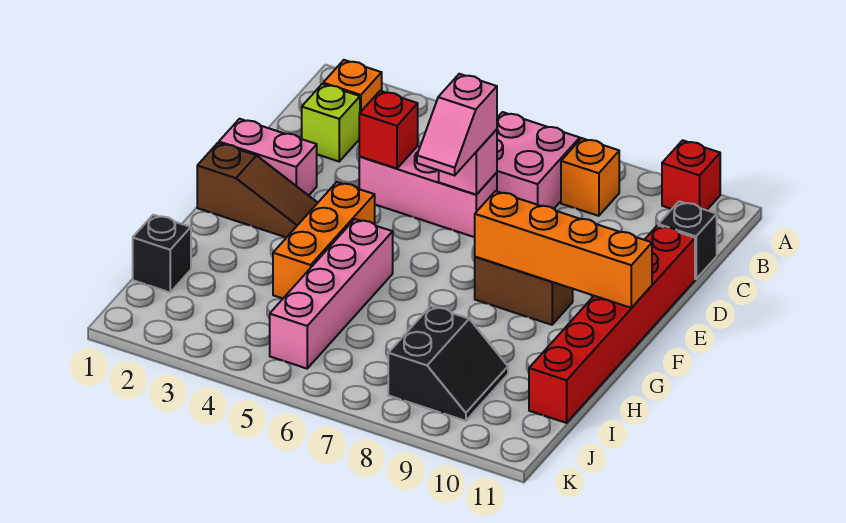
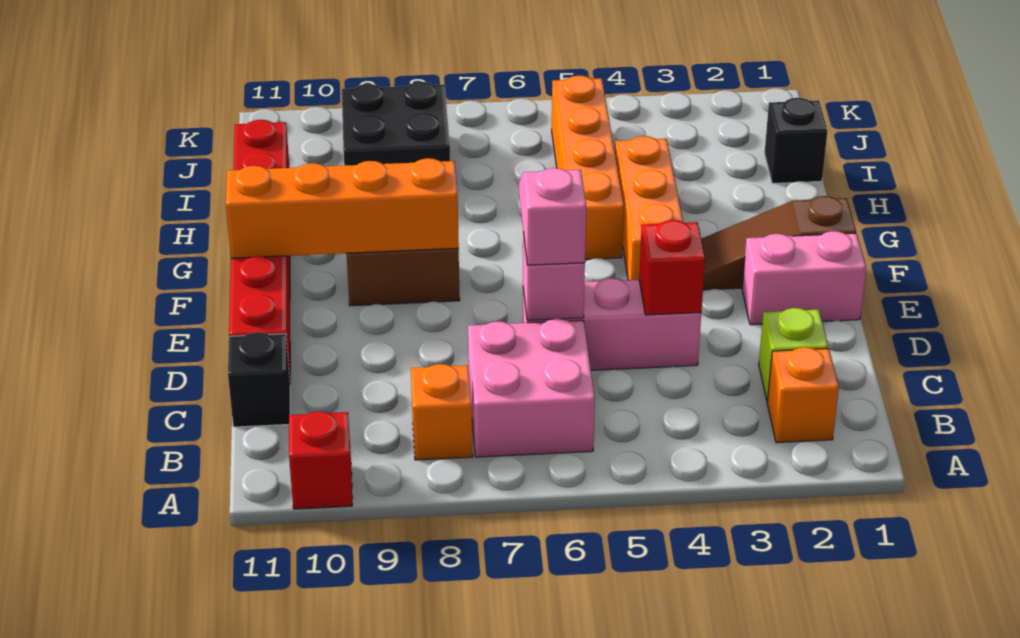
pink brick G5:J5 level 1 -> orange brick G5:J5 level 1
black slope I8:J9 level 1 top 8 -> black brick I8:J9 level 1

